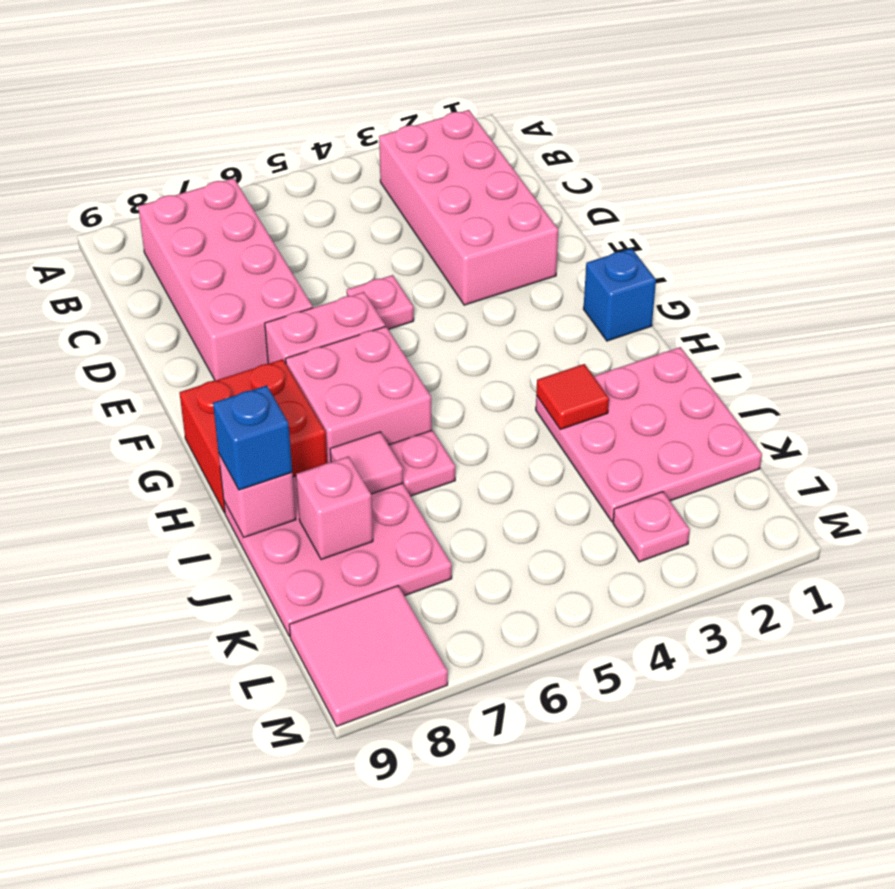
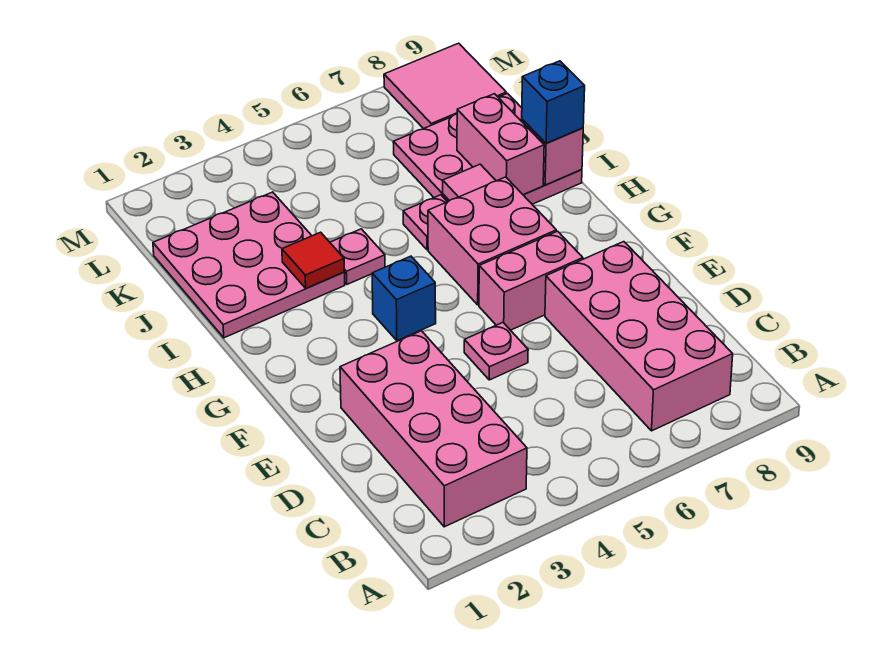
blue brick G1 level 1 -> blue brick G4 level 1
red brick G8:H9 level 1 -> none
pink brick J8 level 2 -> pink brick I8:J8 level 2
pink plate L3 level 1 -> pink plate I4 level 1

